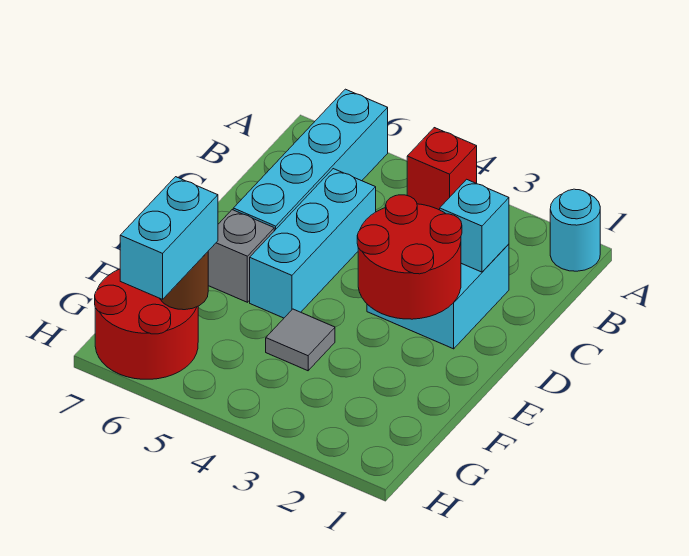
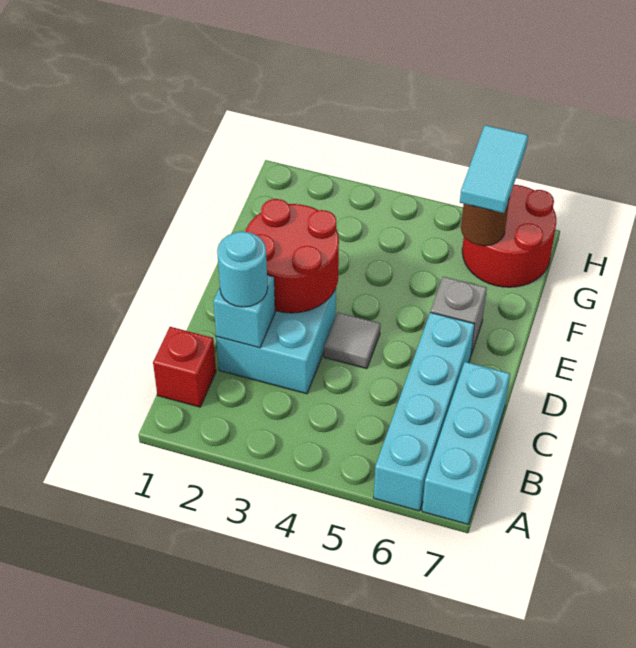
cyan round brick A1 level 1 -> cyan round brick C2 level 3
red brick A4 level 1 -> red brick B1 level 1
cyan brick C5:E5 level 1 -> cyan brick A7:C7 level 1
grey tile F4 level 1 -> grey tile D4 level 1
cyan brick G6:H6 level 3 -> cyan tile G6:H6 level 3

